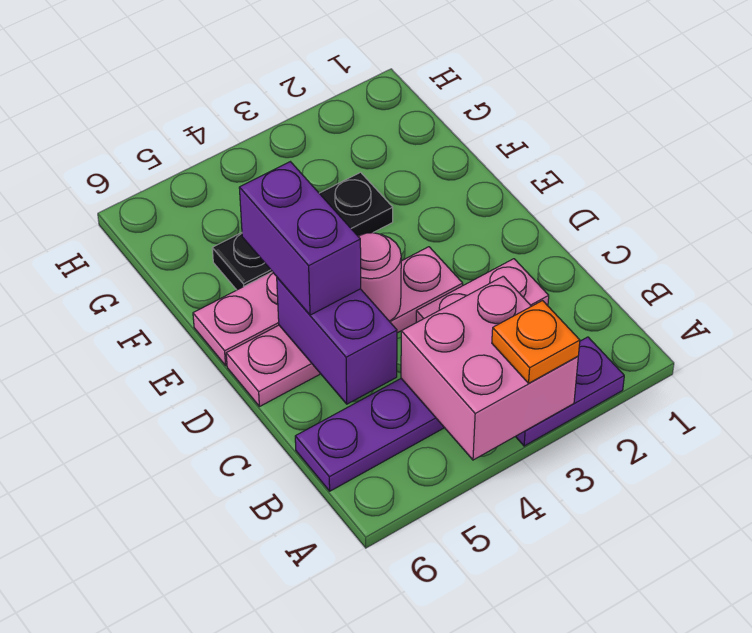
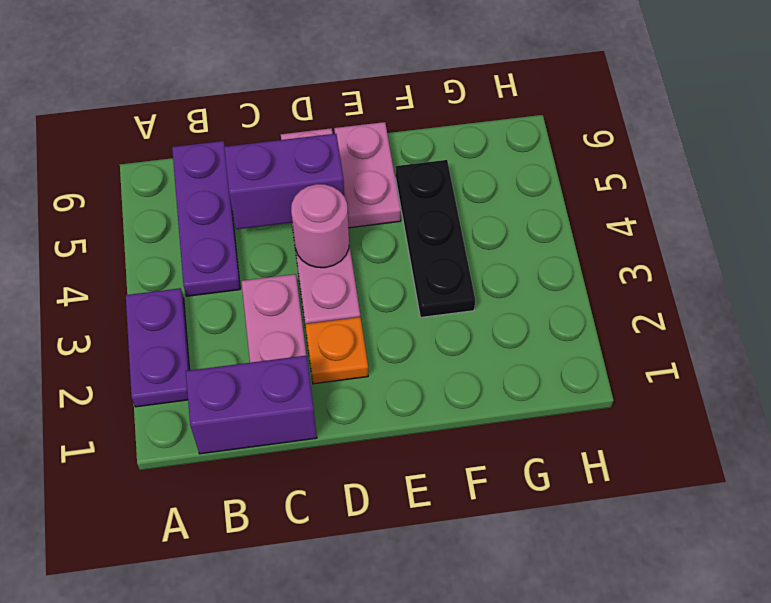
pink brick A3:B4 level 2 -> none
orange plate A3 level 3 -> orange plate D2 level 1
purple brick D5:E5 level 3 -> purple brick B1:C1 level 1

